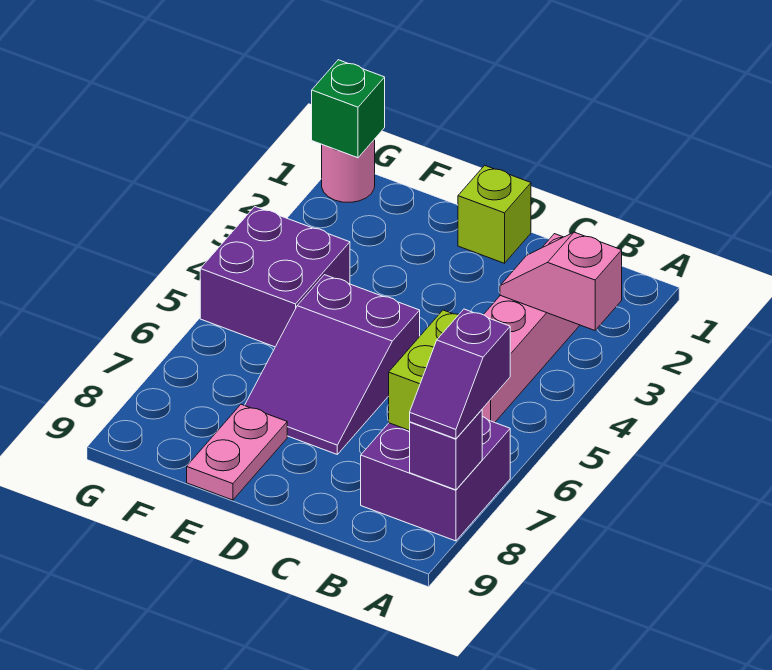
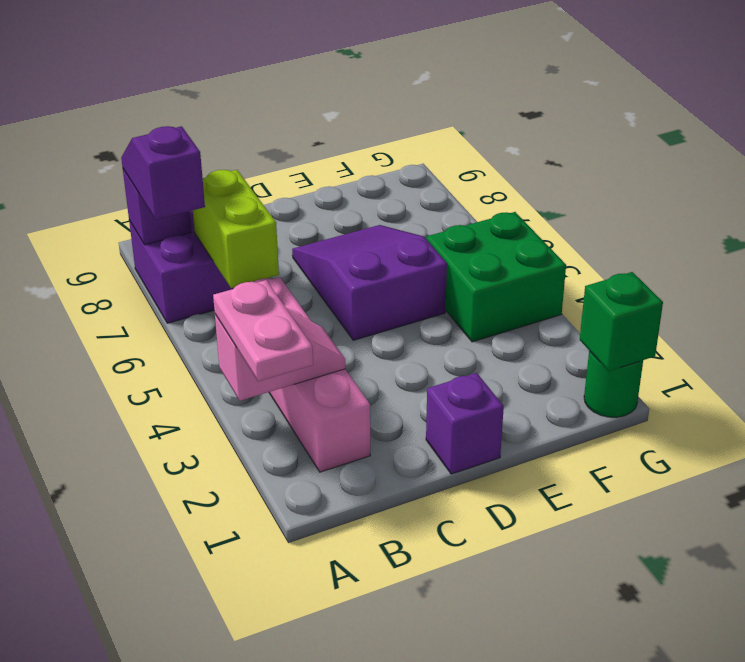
lime brick D1 level 1 -> purple brick D1 level 1
pink plate E8:E9 level 1 -> pink plate A2:A3 level 3
purple brick F4:G5 level 1 -> green brick F4:G5 level 1
pink round brick G1 level 1 -> green round brick G1 level 1

